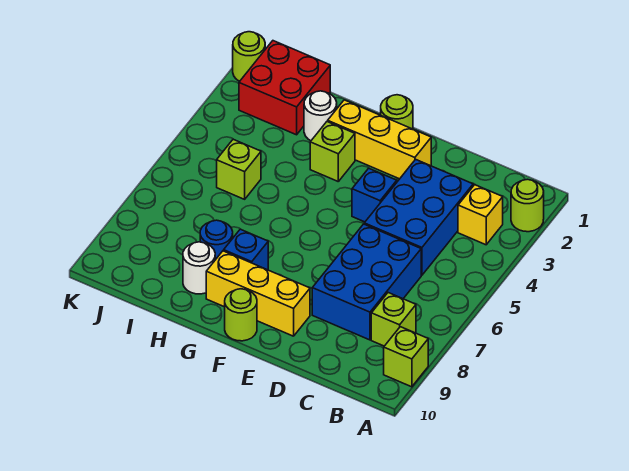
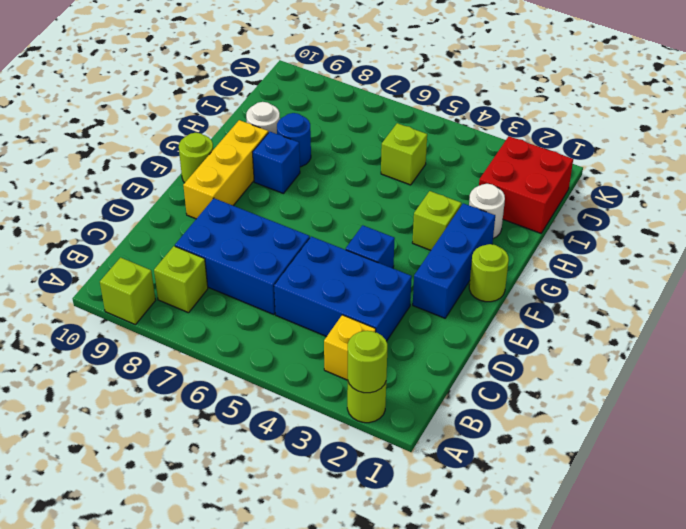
yellow brick E2:G2 level 1 -> blue brick E2:G2 level 1
lime round brick K1 level 1 -> lime round brick A2 level 2

